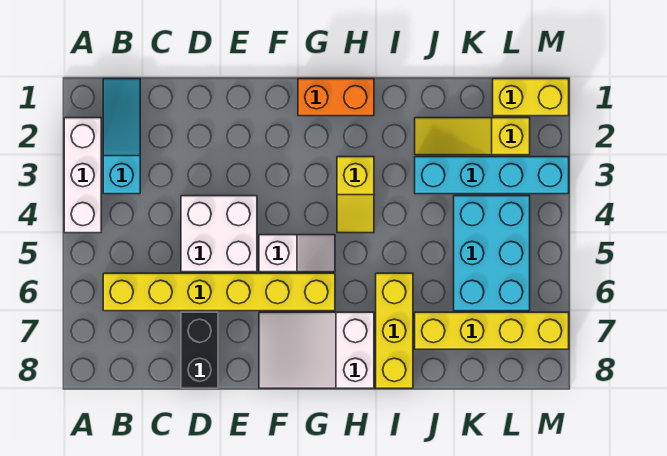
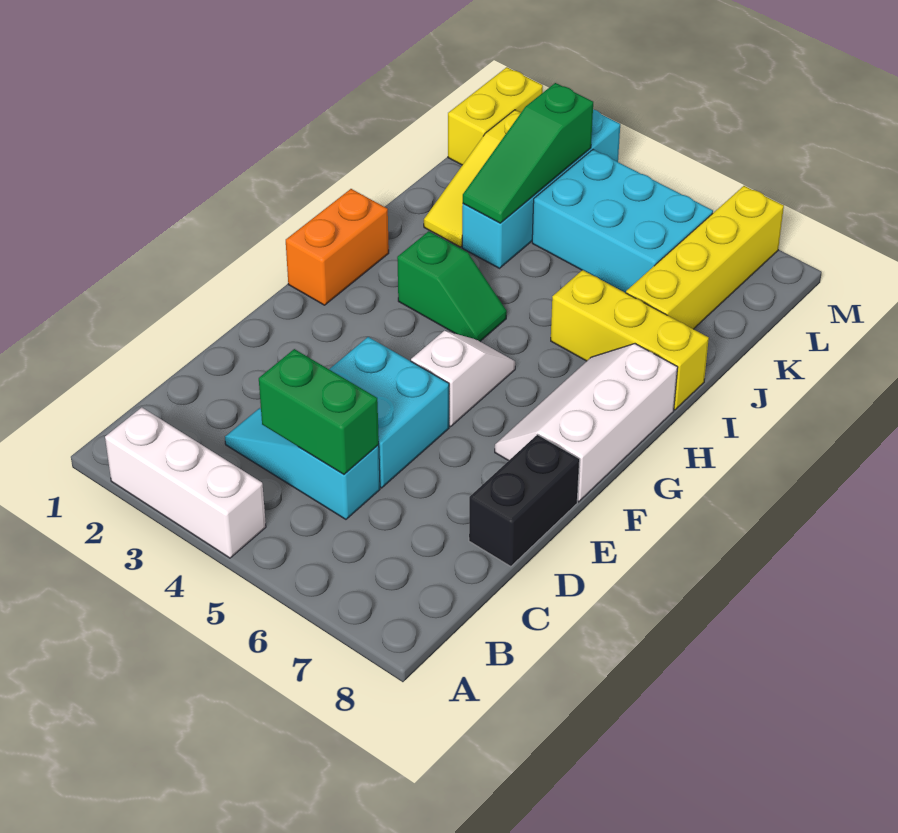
cyan slope B1:B3 level 1 top 3 -> cyan slope C3:C5 level 1 top 5
yellow brick B6:G6 level 1 -> none
none -> green brick C4:C5 level 2
white brick D4:E5 level 1 -> cyan brick D4:E5 level 1
black brick D7:D8 level 1 -> black brick D8:E8 level 1
white slope F7:H8 level 1 top H -> white slope F7:H8 level 1 top 8
yellow slope H3:H4 level 1 top 3 -> green slope H3:H4 level 1 top 3
none -> green slope J3:L3 level 2 top L

